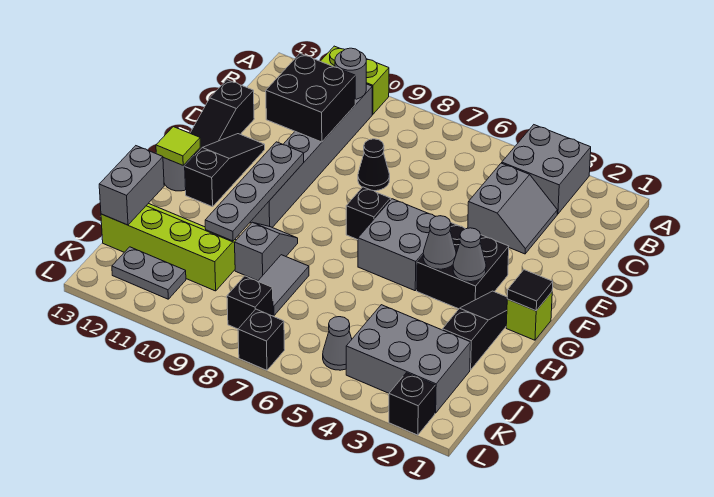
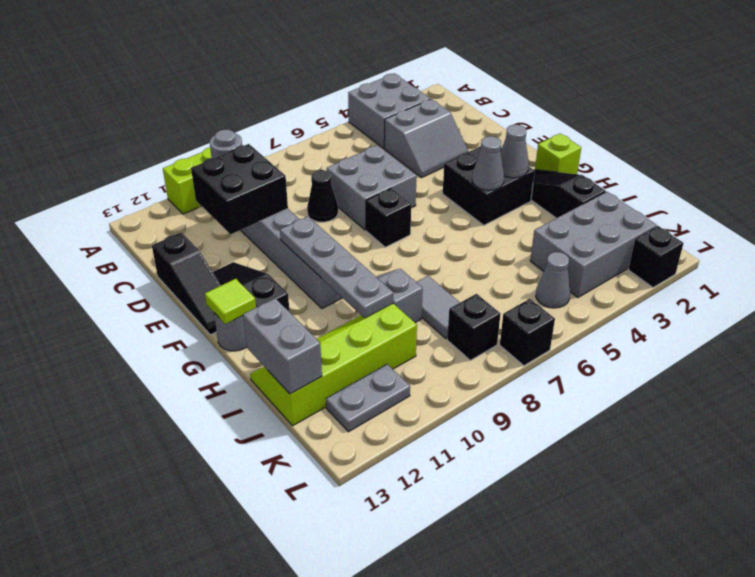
grey slope C3:D4 level 1 top 4 -> grey slope C3:D4 level 1 top C
grey brick F5:G6 level 1 -> grey brick D6:E7 level 1
black tile G1 level 2 -> none

